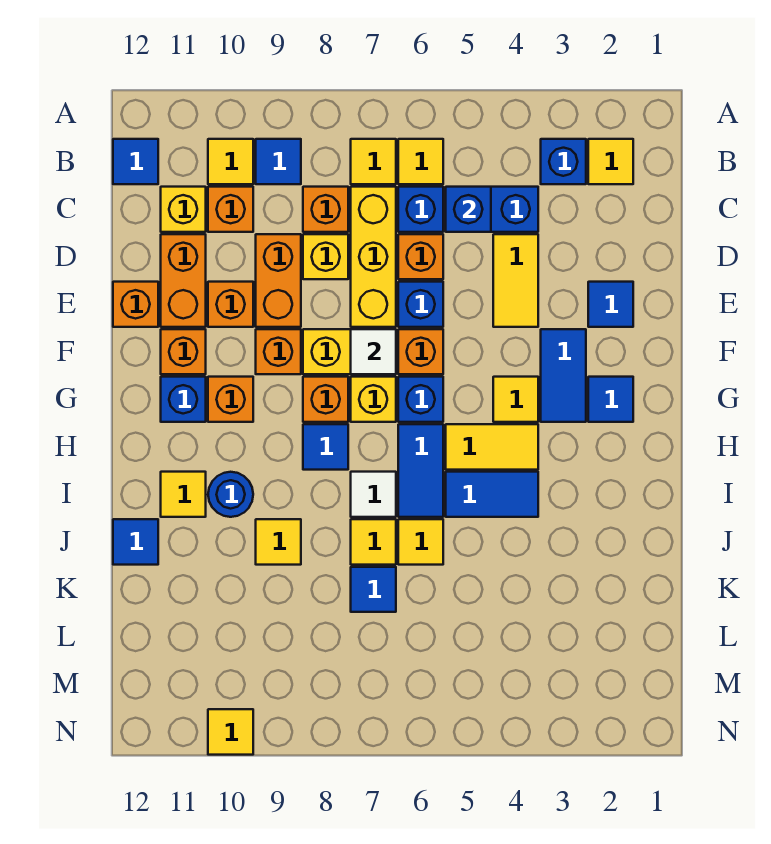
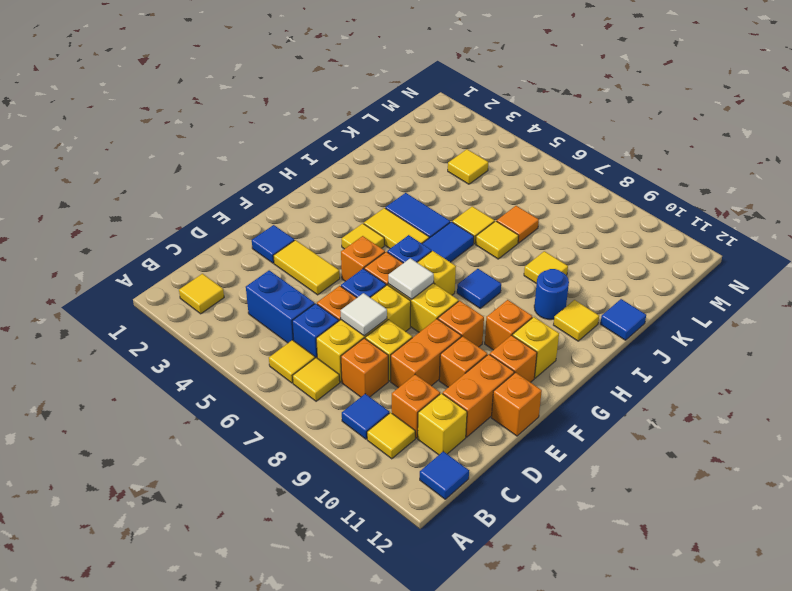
blue brick B3 level 1 -> none
blue brick C5 level 2 -> none
yellow tile D4:E4 level 1 -> yellow tile E3:E4 level 1
blue tile F3:G3 level 1 -> none
blue tile G2 level 1 -> none
orange brick G8 level 1 -> orange brick F5 level 1
blue brick G11 level 1 -> yellow brick G11 level 1
white tile I7 level 1 -> white tile D7 level 2
blue tile K7 level 1 -> orange tile K7 level 1
yellow tile N10 level 1 -> yellow tile L4 level 1

